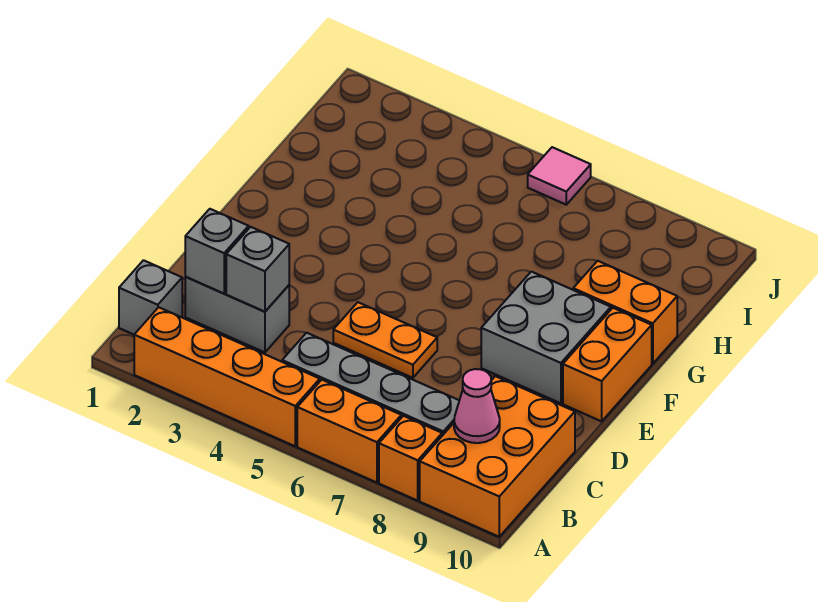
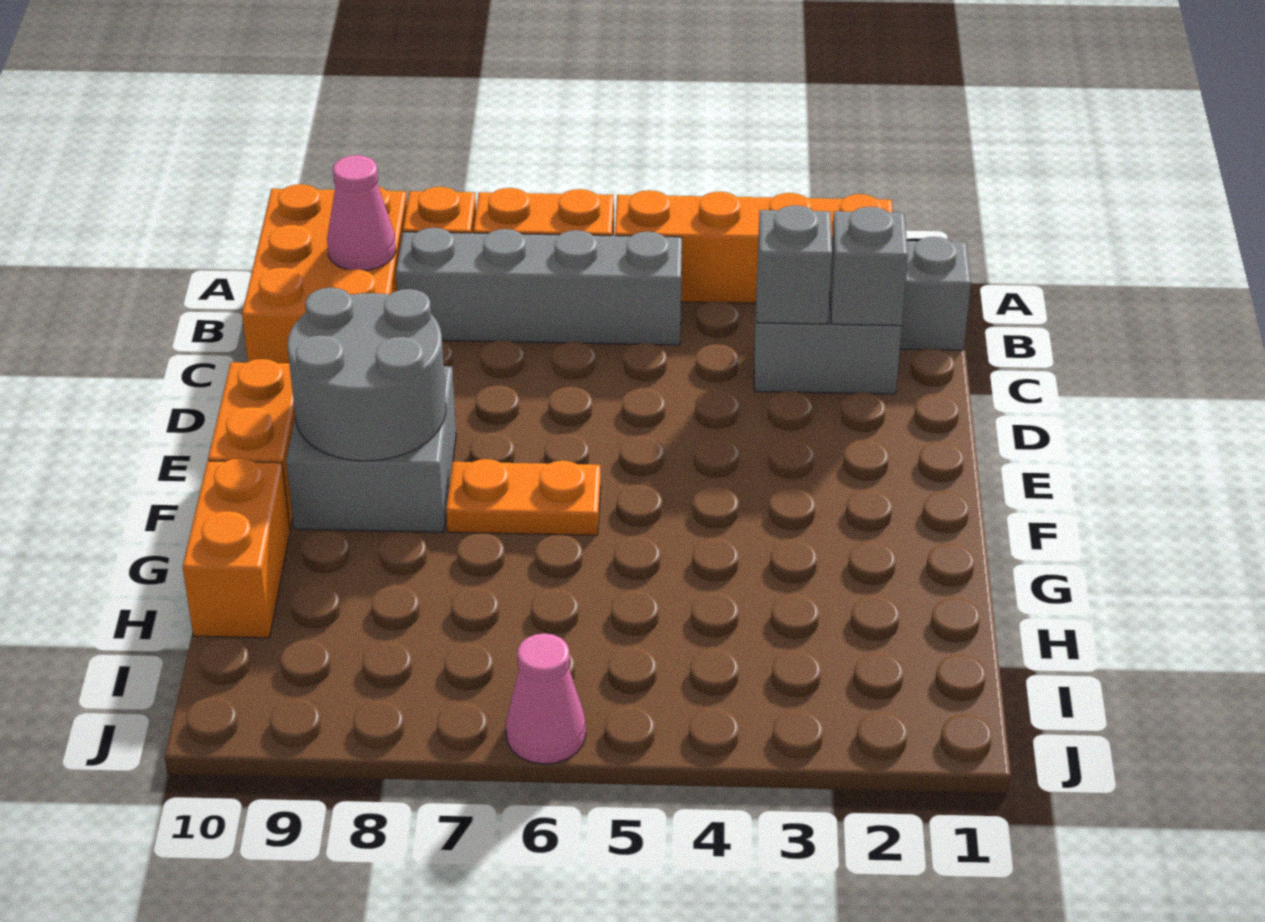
orange plate D5:D6 level 1 -> orange plate F6:F7 level 1
none -> grey round brick E8:F9 level 2
orange brick G9:G10 level 1 -> orange brick G10:H10 level 1
pink tile J6 level 1 -> pink cone J6 level 1

